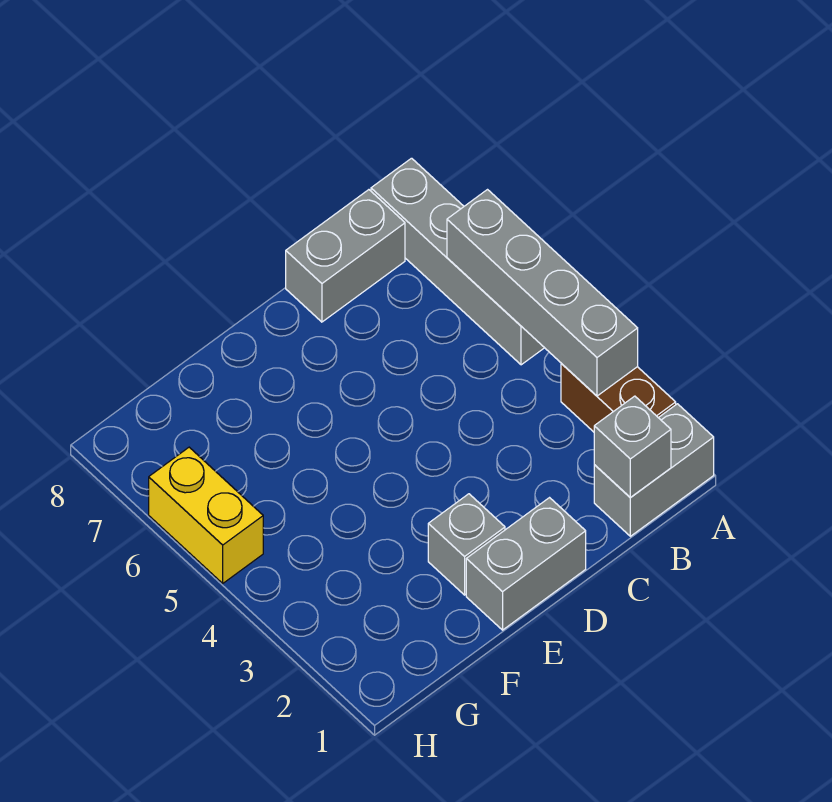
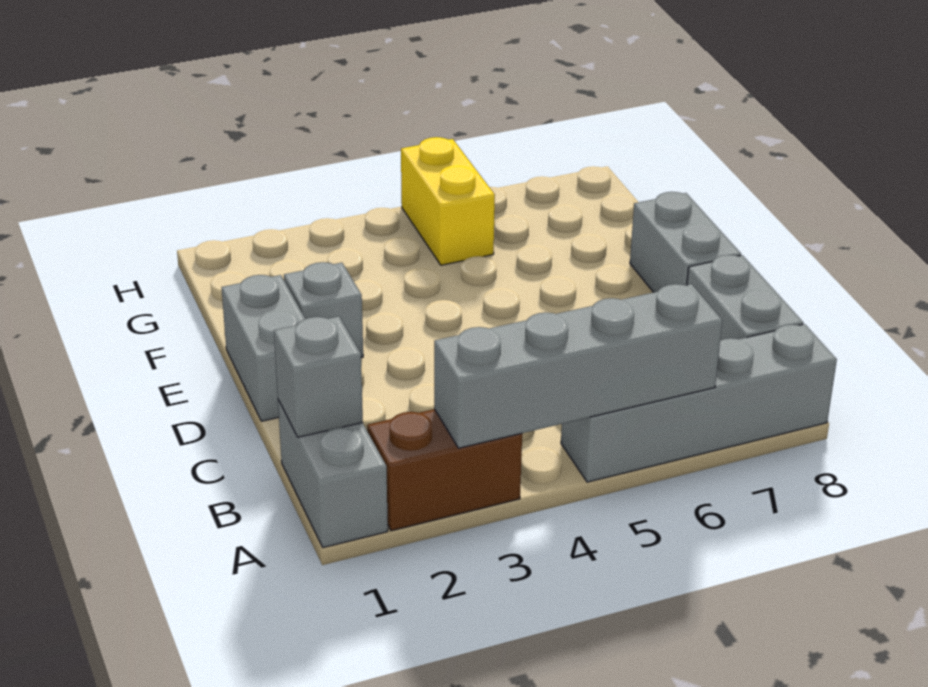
none -> grey brick D8:E8 level 1
yellow brick H5:H6 level 1 -> yellow brick G5:H5 level 1

